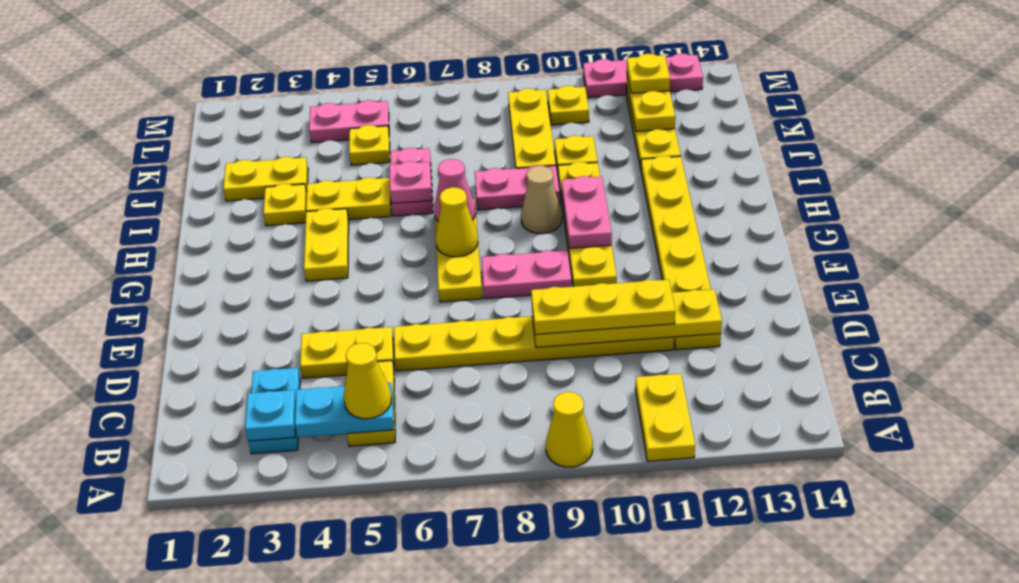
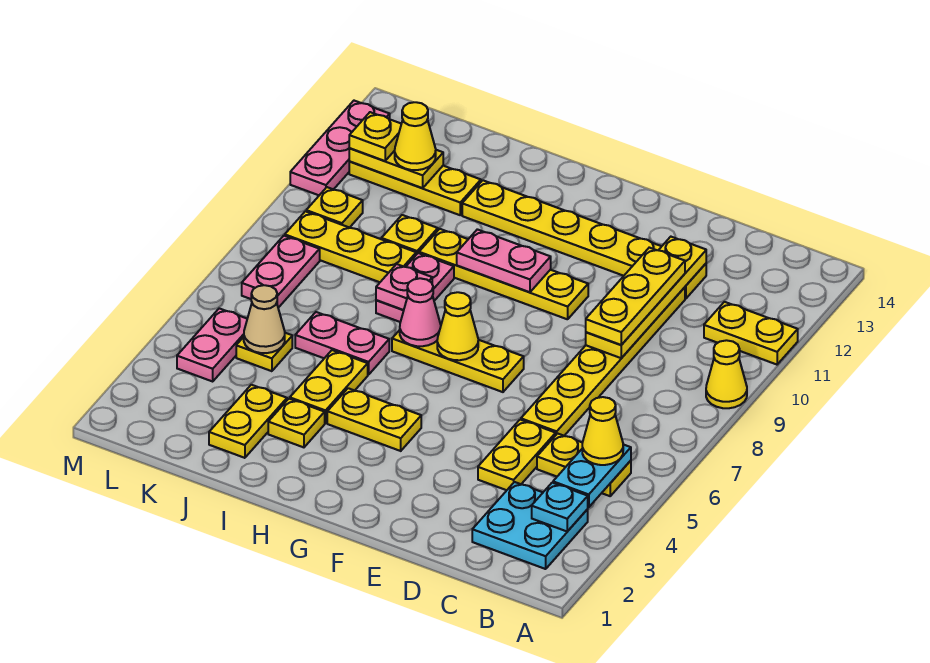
cyan plate B3:C3 level 1 -> cyan plate B2:C3 level 1
pink plate F8:F9 level 1 -> pink plate L7:L8 level 1
tan cone H9 level 1 -> tan cone K5 level 2
pink plate I6 level 2 -> pink plate I8 level 2
none -> yellow cone K12 level 3

